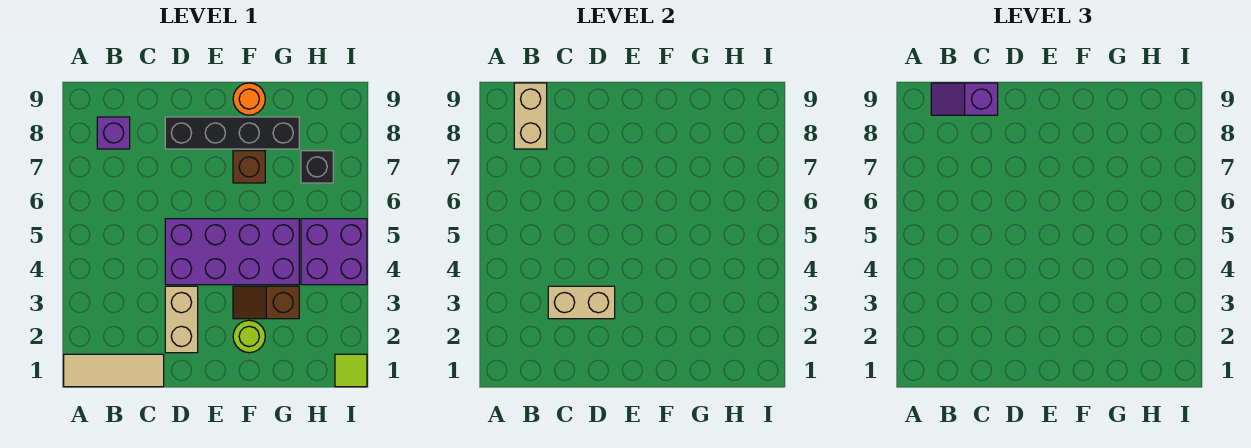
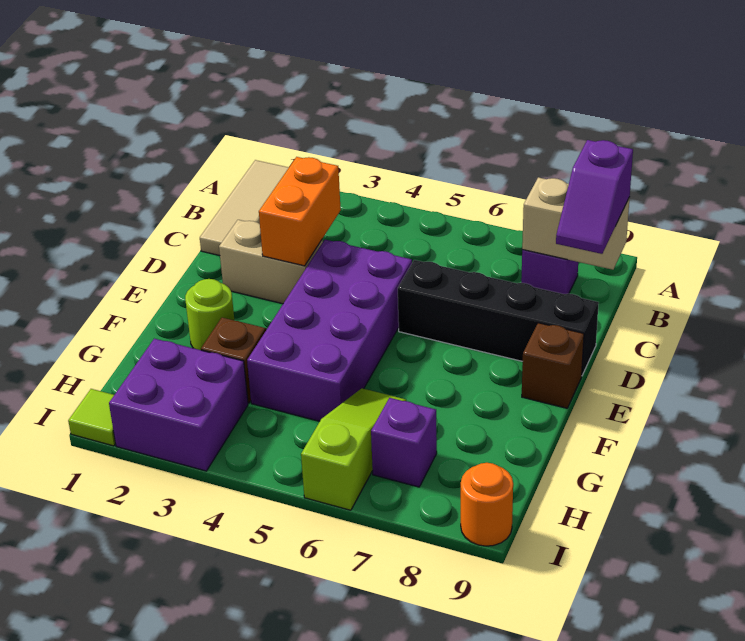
purple slope B9:C9 level 3 top C -> purple slope B9:C9 level 3 top B
tan brick C3:D3 level 2 -> orange brick C3:D3 level 2
black brick D8:G8 level 1 -> black brick D6:D9 level 1
brown brick F7 level 1 -> brown brick E9 level 1
orange round brick F9 level 1 -> orange round brick I9 level 1
none -> lime slope G6:I6 level 1 top I
purple brick H4:I5 level 1 -> purple brick H2:I3 level 1
black brick H7 level 1 -> purple brick H7 level 1

